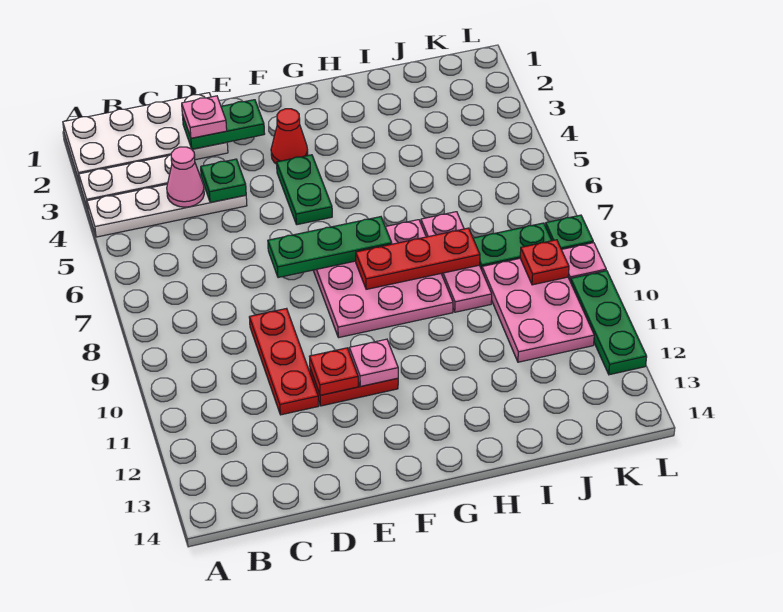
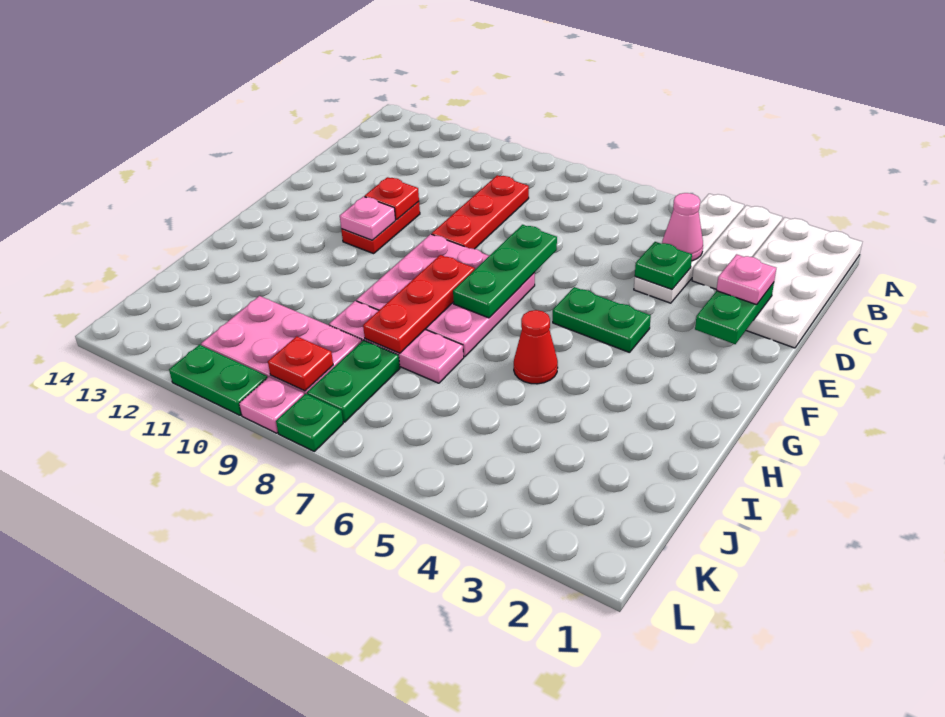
red plate D9:D11 level 1 -> red plate C9:E9 level 1
red cone F3 level 1 -> red cone H5 level 1
green plate L10:L12 level 1 -> green plate L10:L11 level 1

